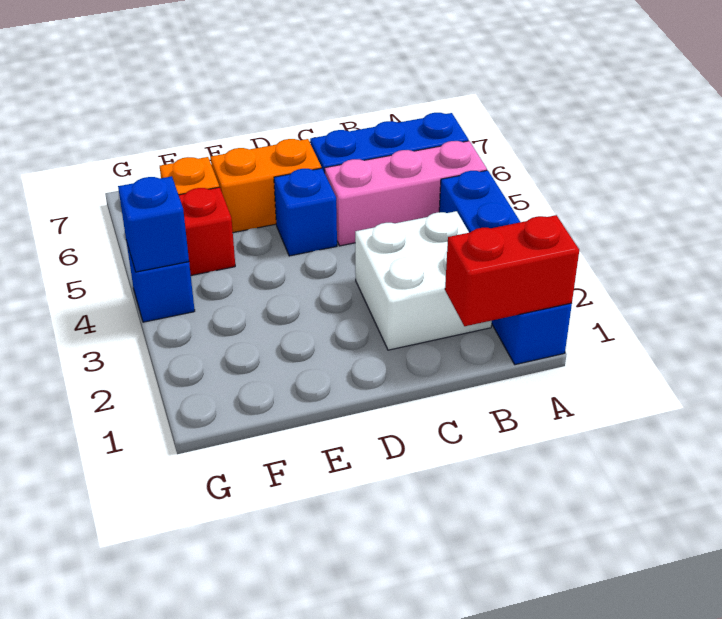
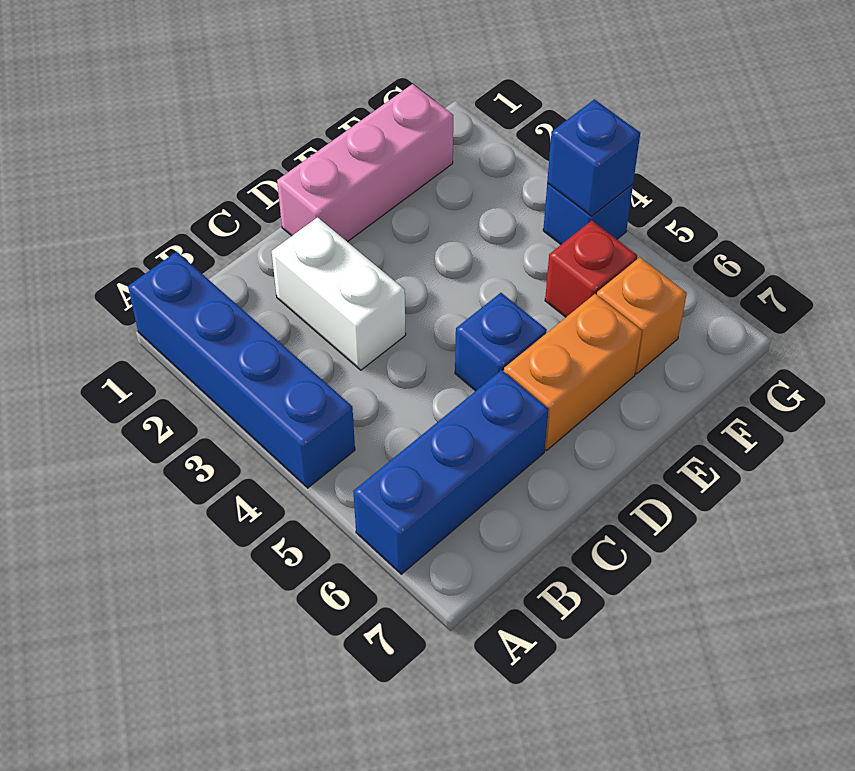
red brick A1:B1 level 2 -> none
pink brick A5:C5 level 1 -> pink brick D1:F1 level 1
white brick B2:C3 level 1 -> white brick C2:C3 level 1

